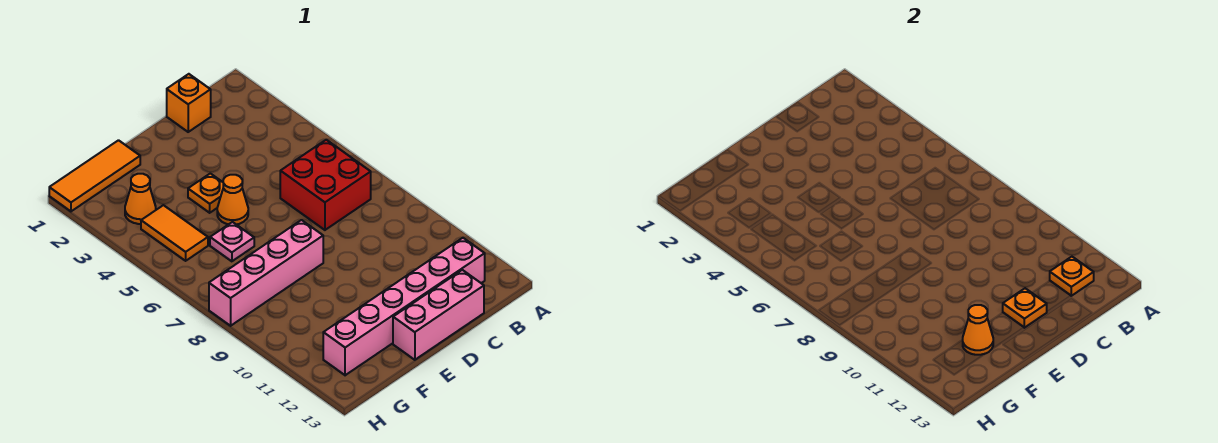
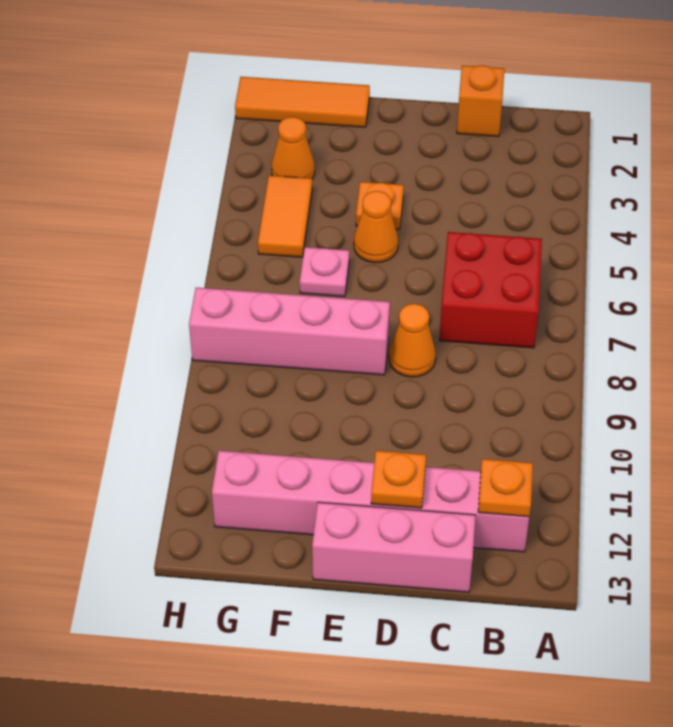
orange cone F12 level 2 -> orange cone D8 level 1

